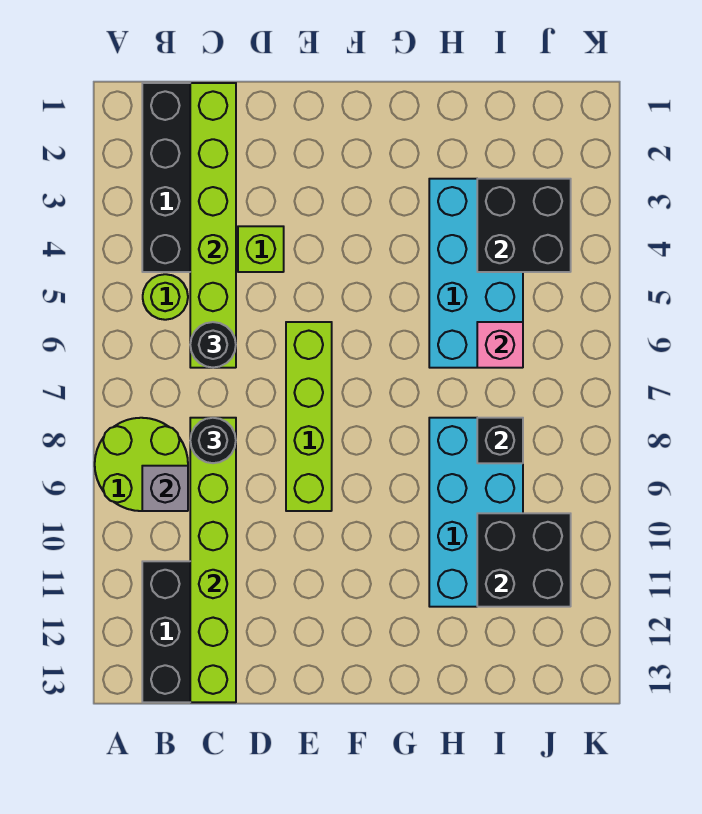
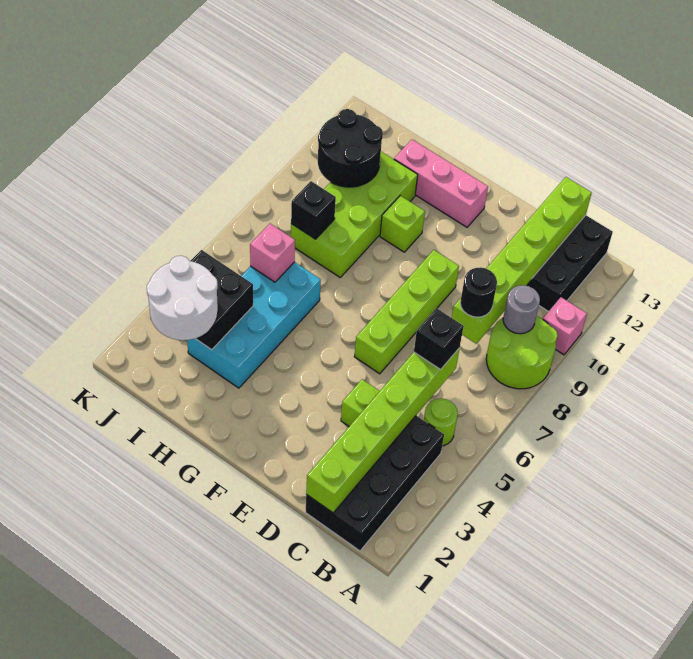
none -> pink brick A10 level 1
grey brick B9 level 2 -> grey round brick B9 level 2
black round brick C6 level 3 -> black brick C6 level 3
none -> pink brick F12:H12 level 1
none -> lime brick G10 level 1
cyan brick H8:I11 level 1 -> lime brick H8:I11 level 1
none -> white round brick I2:J3 level 3
black brick I10:J11 level 2 -> black round brick I10:J11 level 2

